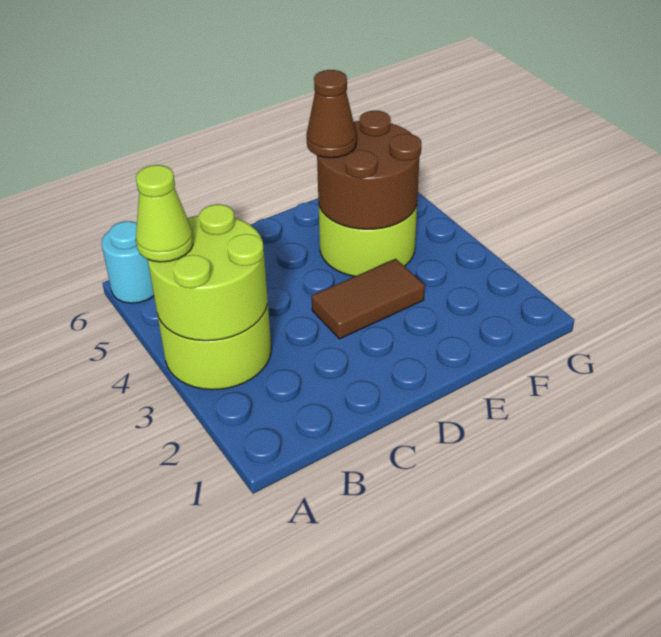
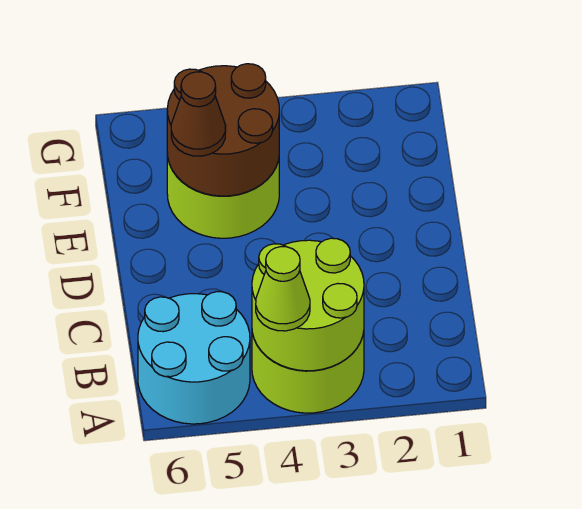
cyan round brick A6 level 1 -> cyan round brick A5:B6 level 1
brown tile D3:E3 level 1 -> none

